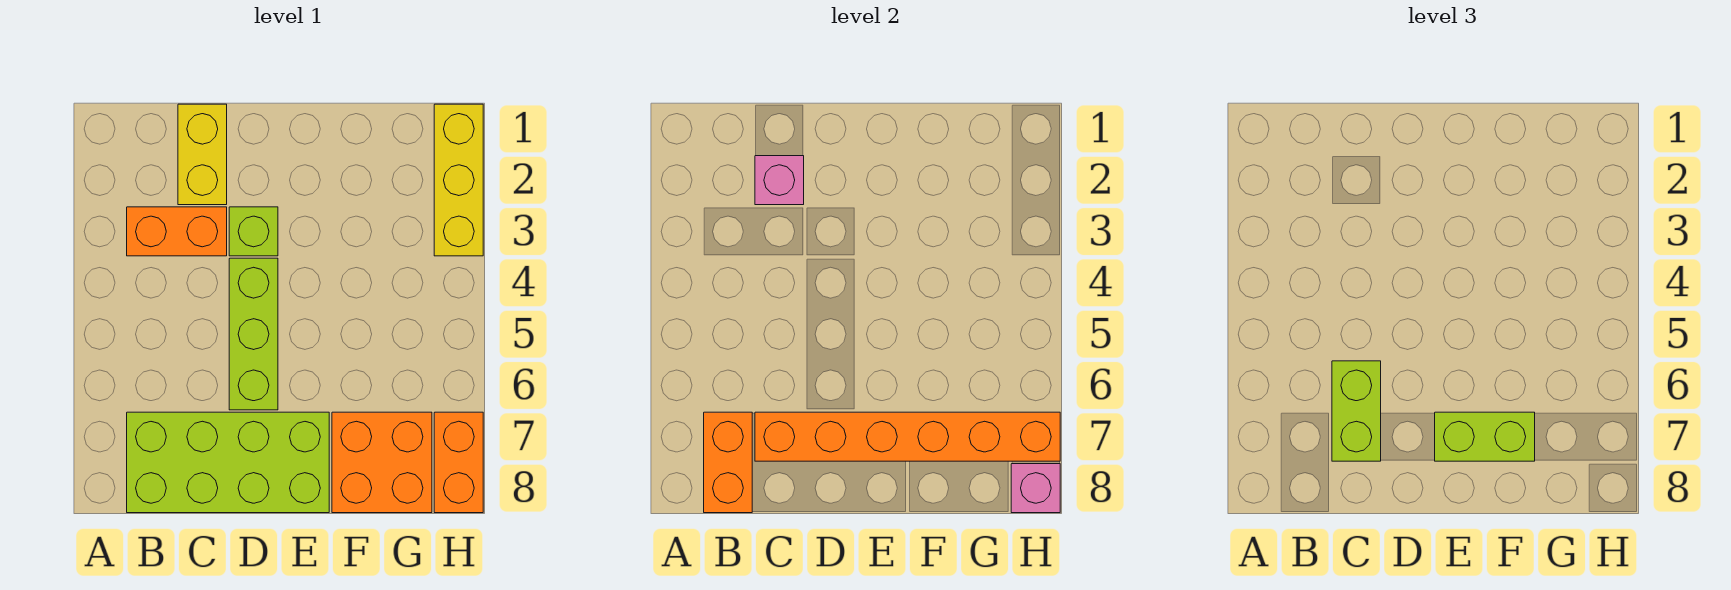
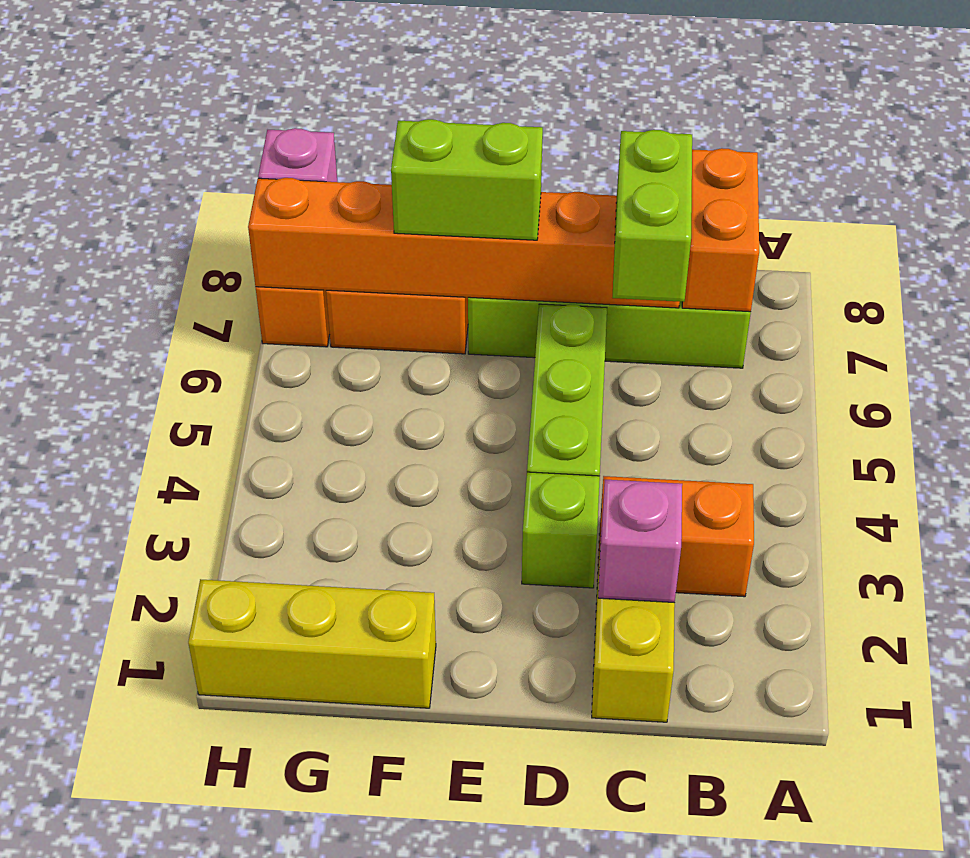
yellow brick H1:H3 level 1 -> yellow brick F1:H1 level 1

